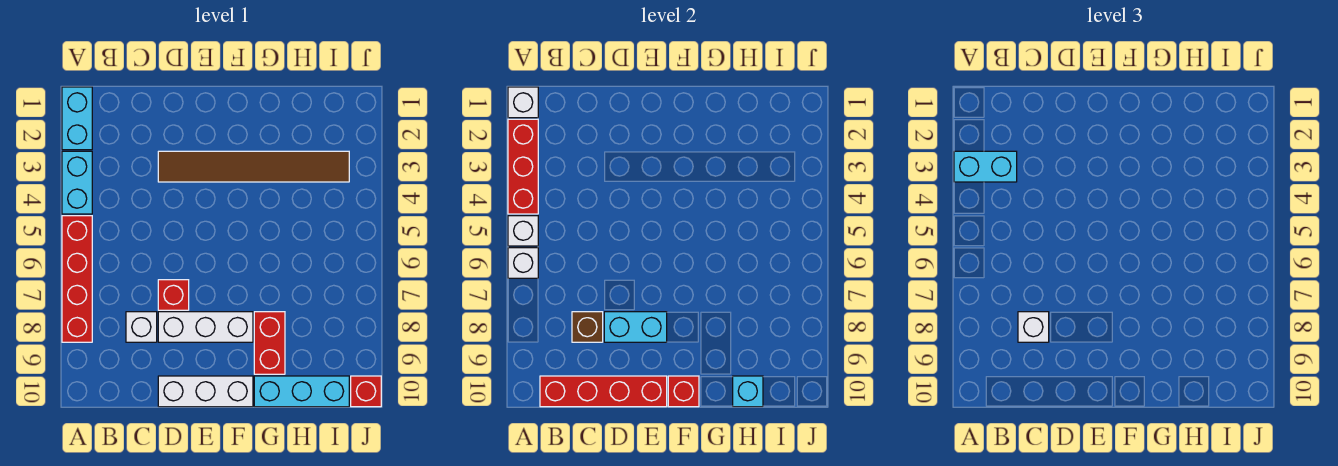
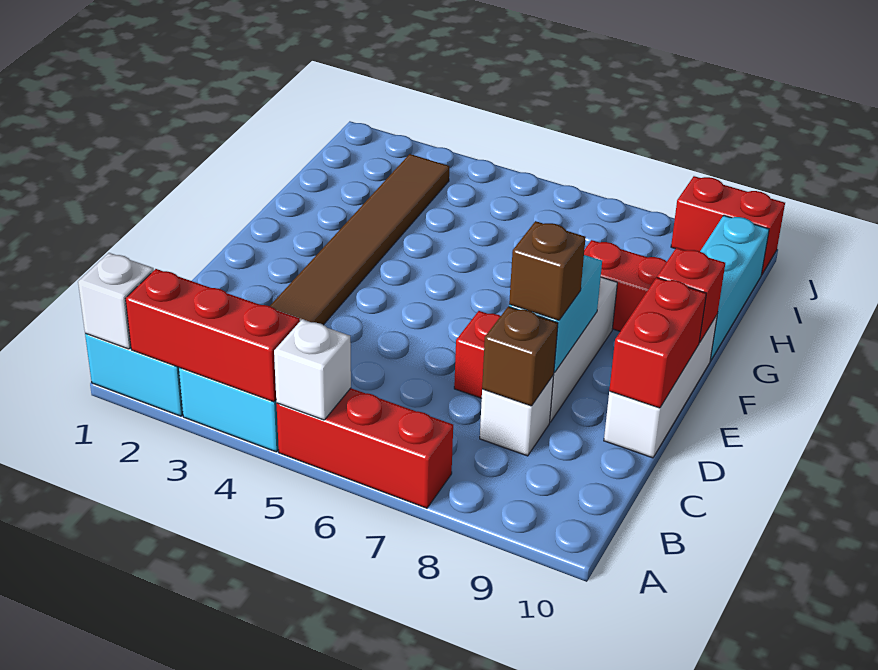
cyan brick A3:B3 level 3 -> none
red brick A5:A8 level 1 -> red brick A5:A7 level 1
white brick A6 level 2 -> none
red brick B10:E10 level 2 -> red brick D10:E10 level 2
white brick C8 level 3 -> none
none -> brown brick D8 level 3
cyan brick H10 level 2 -> none
red brick J10 level 1 -> red brick J9:J10 level 1

